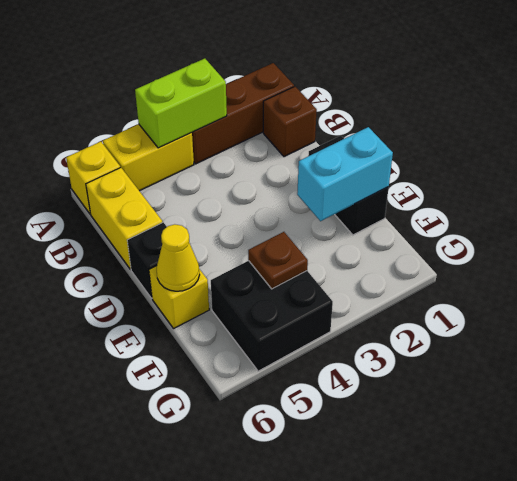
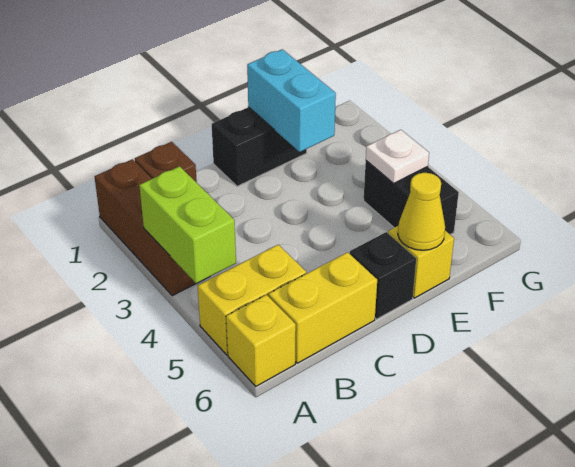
yellow brick A4:A5 level 1 -> yellow brick A5:B5 level 1
black brick F4:G5 level 1 -> black brick F4:F5 level 1
brown plate F4 level 2 -> white plate F4 level 2

